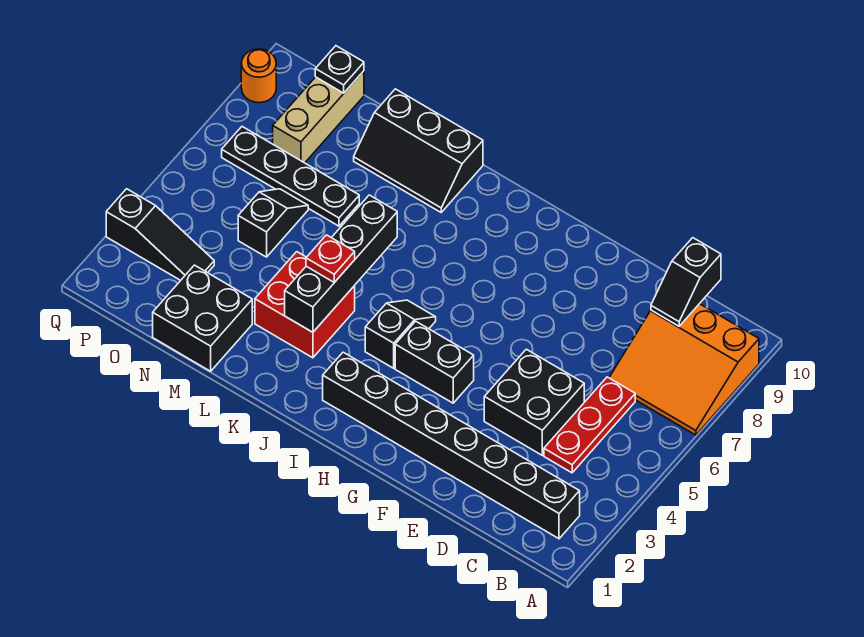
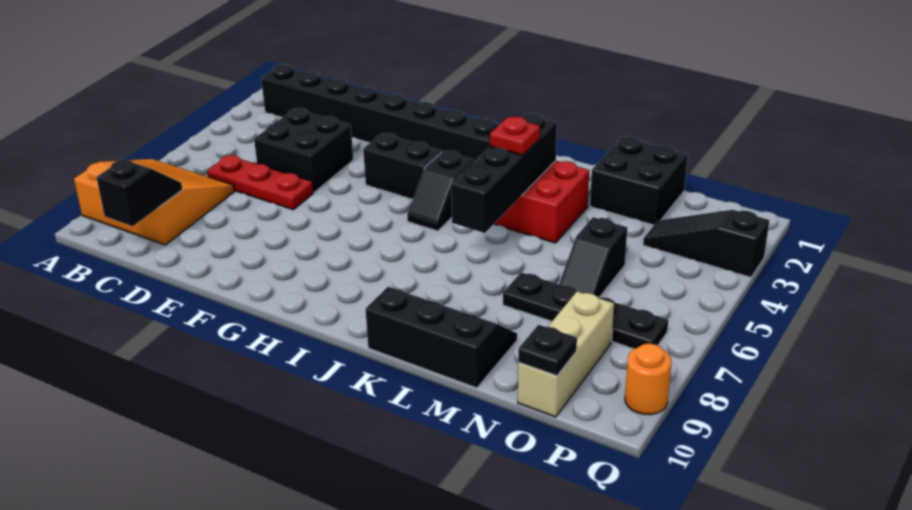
red plate C4:C6 level 1 -> red plate C6:E6 level 1

